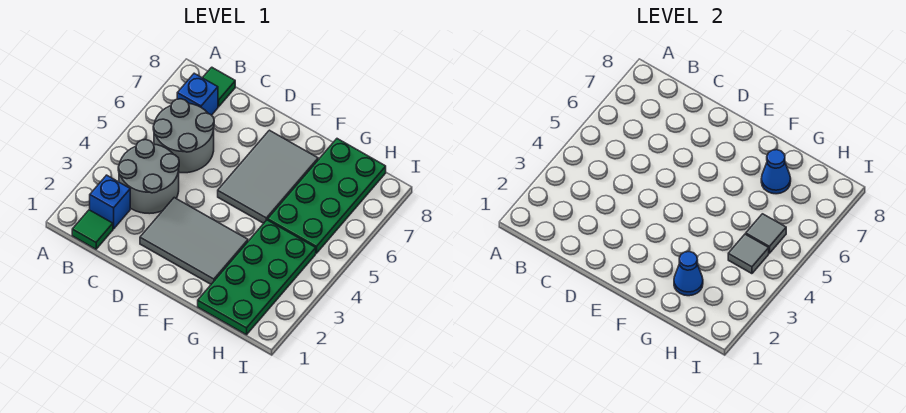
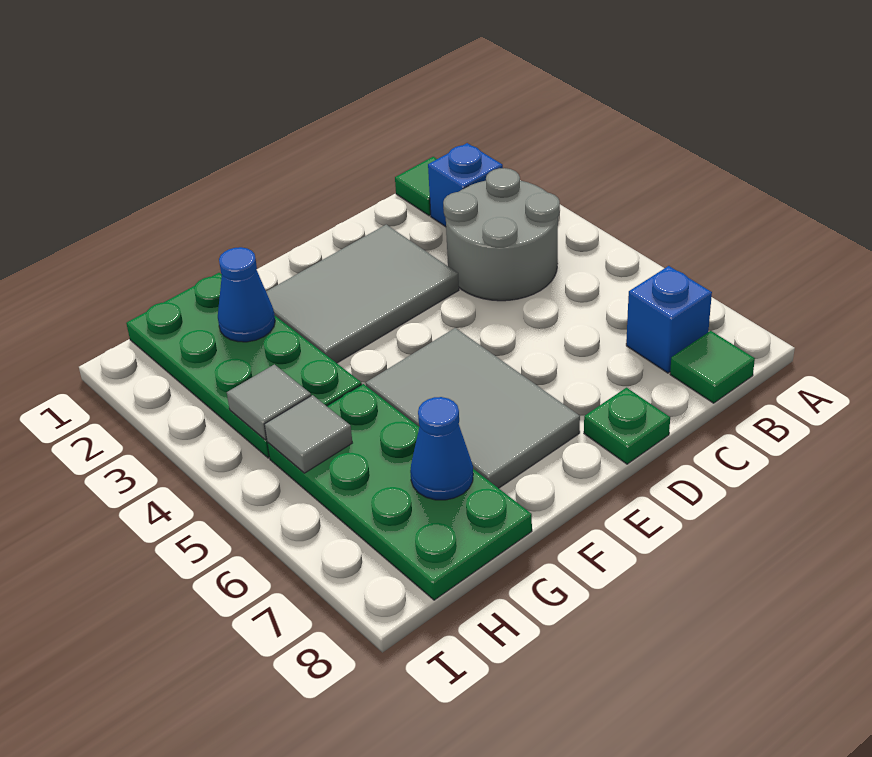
grey round brick B5:C6 level 1 -> none
none -> green plate D8 level 1

